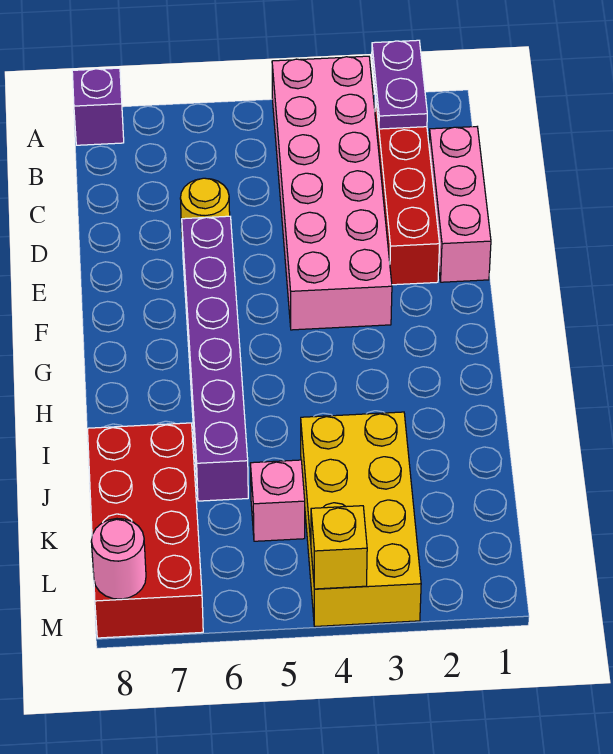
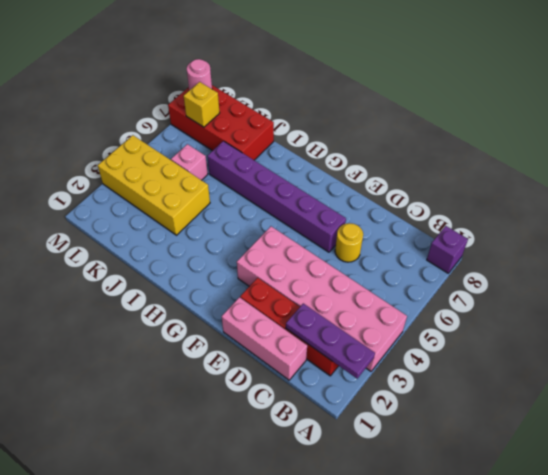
purple plate A2:B2 level 2 -> purple plate A2:C2 level 2
yellow brick M4 level 2 -> yellow brick L7 level 2

